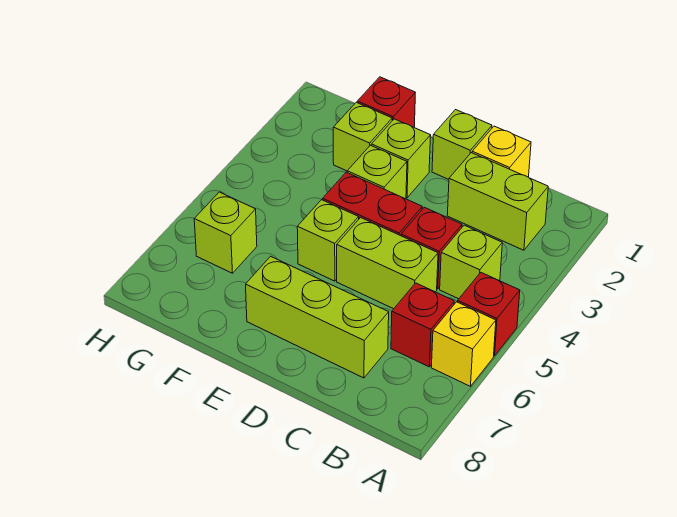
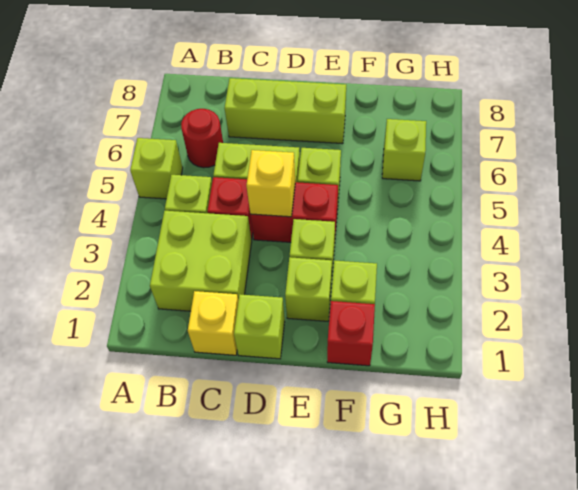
red brick A5 level 1 -> lime brick A5 level 1
yellow brick A6 level 1 -> yellow brick D4 level 2
lime brick B2:C2 level 1 -> lime brick B2:C3 level 1
red brick B6 level 1 -> red round brick B6 level 1

